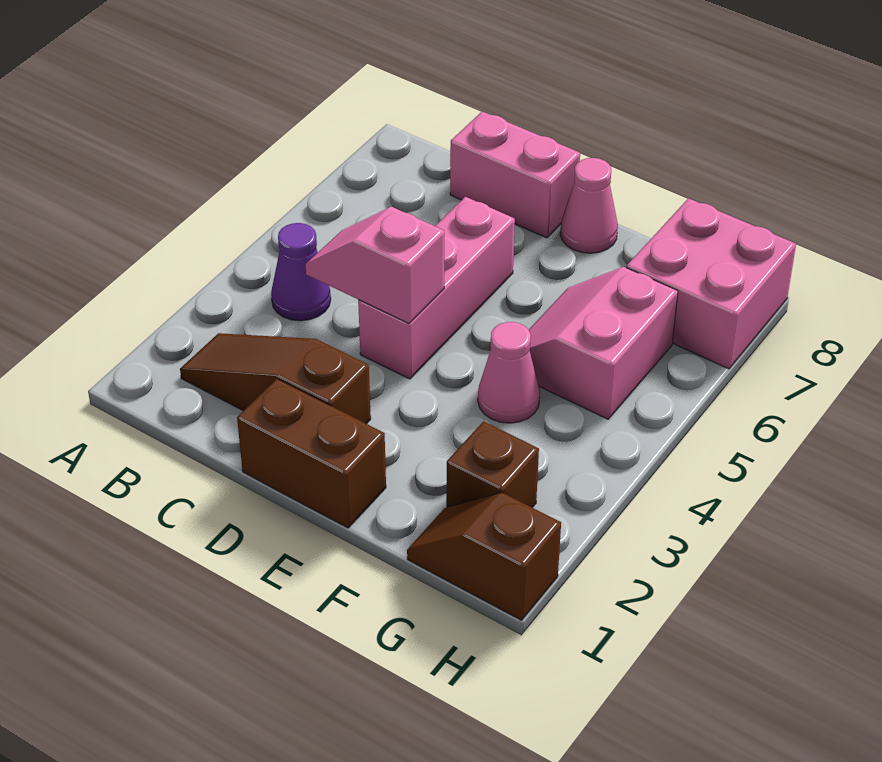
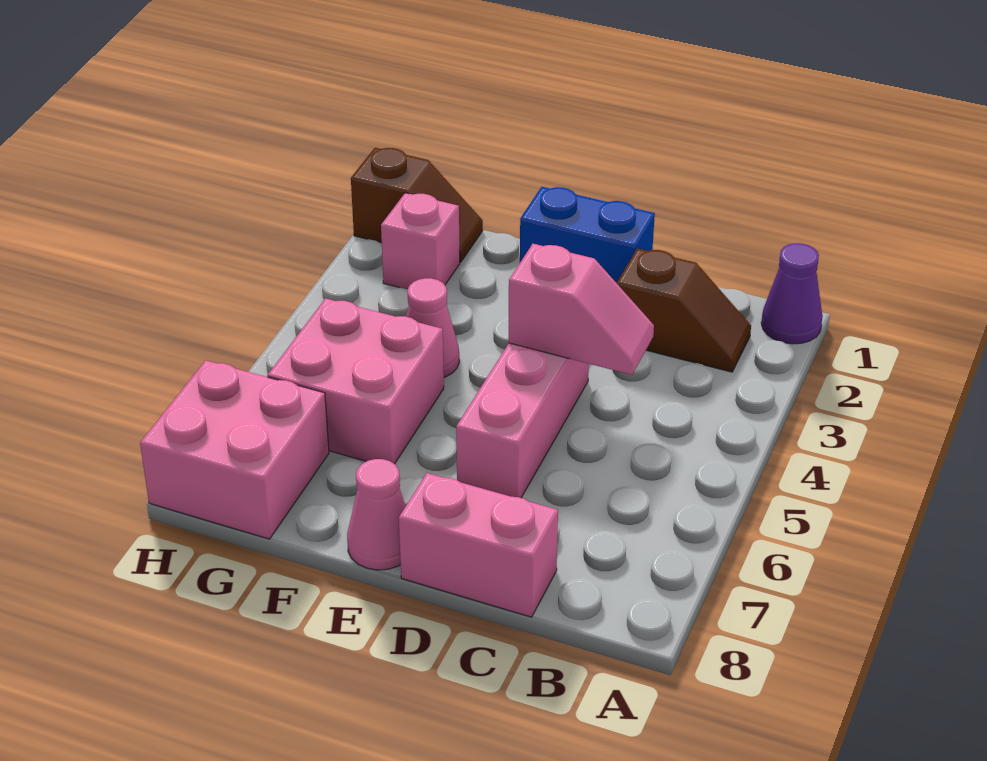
brown slope B2:D2 level 1 top D -> brown slope B2:C2 level 1 top C
purple cone B4 level 1 -> purple cone A1 level 1
brown brick D1:E1 level 1 -> blue brick D1:E1 level 1
pink slope F5:G6 level 1 top G -> pink brick F5:G6 level 1
brown brick G2 level 1 -> pink brick G2 level 1

